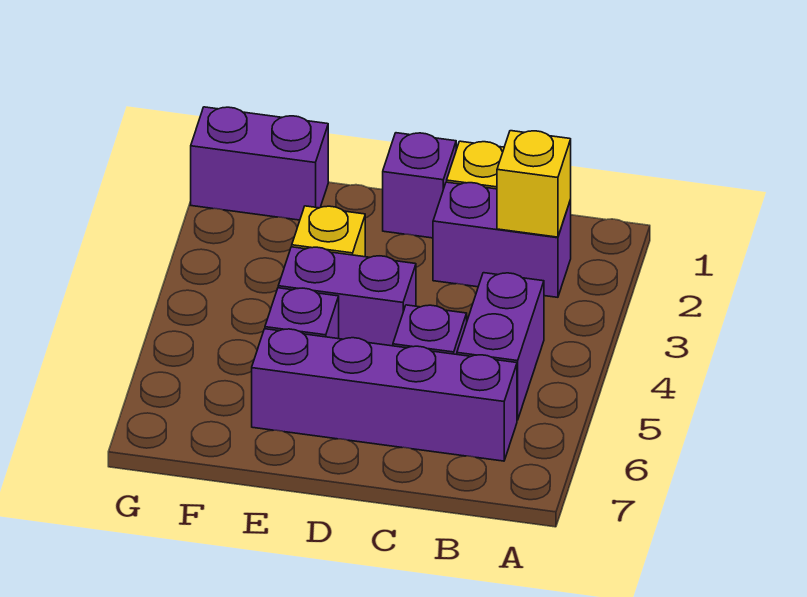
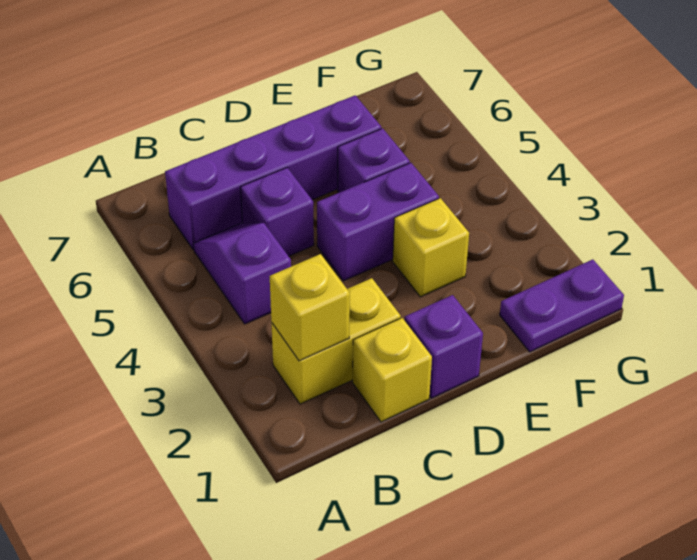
purple brick B2:C2 level 1 -> yellow brick B2:C2 level 1
purple brick B4:B5 level 1 -> purple slope B4:B5 level 1 top 4
purple brick F1:G1 level 1 -> purple plate F1:G1 level 1

